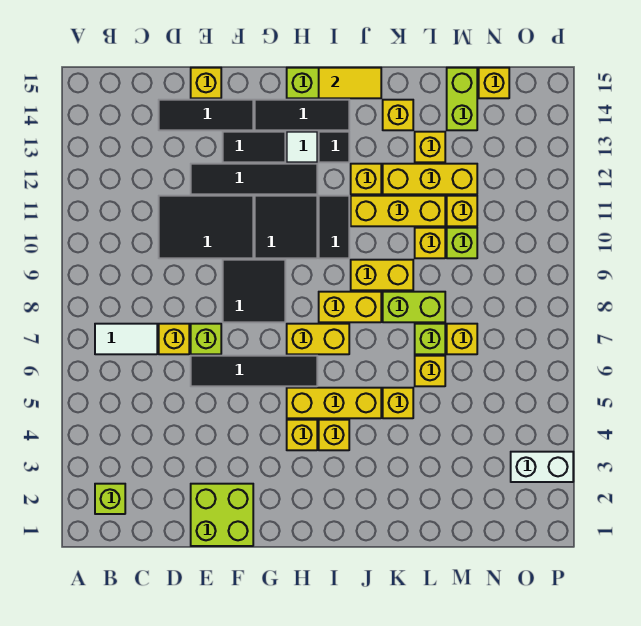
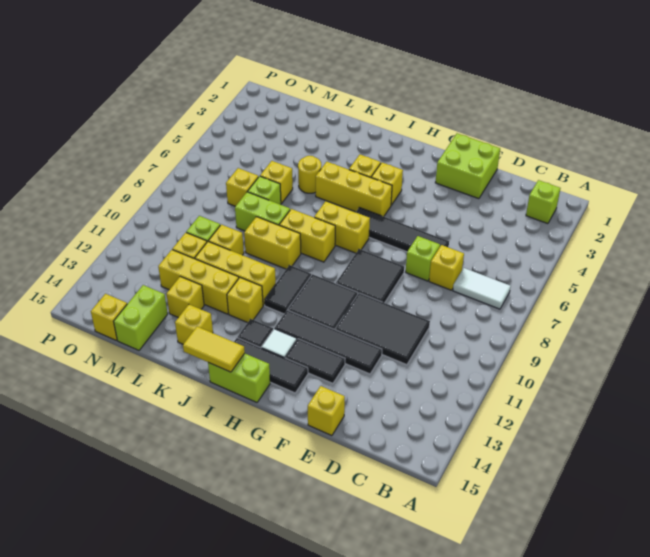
black tile D14:F14 level 1 -> none
yellow brick K5 level 1 -> yellow round brick K5 level 1
white brick O3:P3 level 1 -> none

